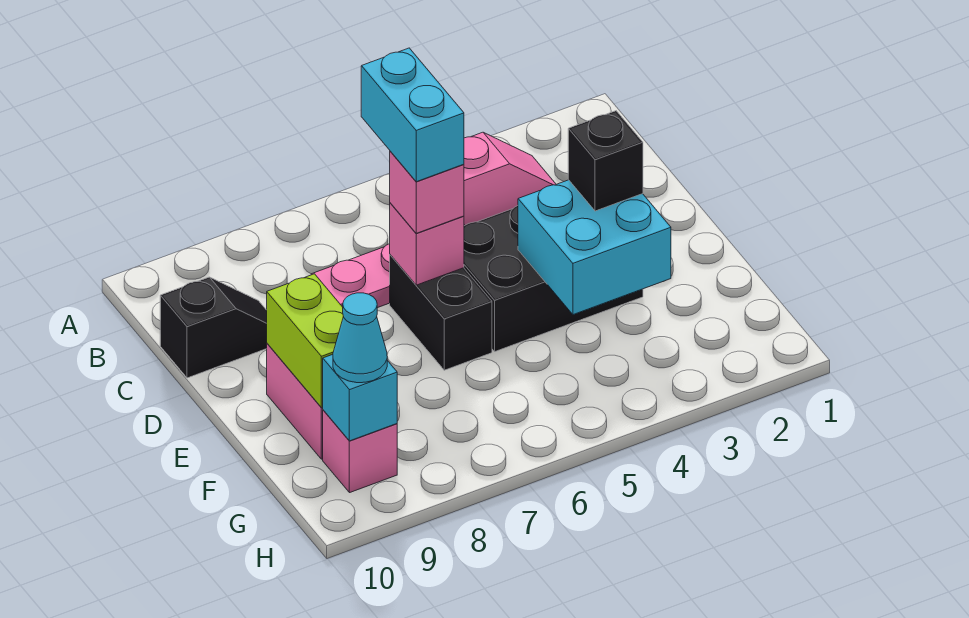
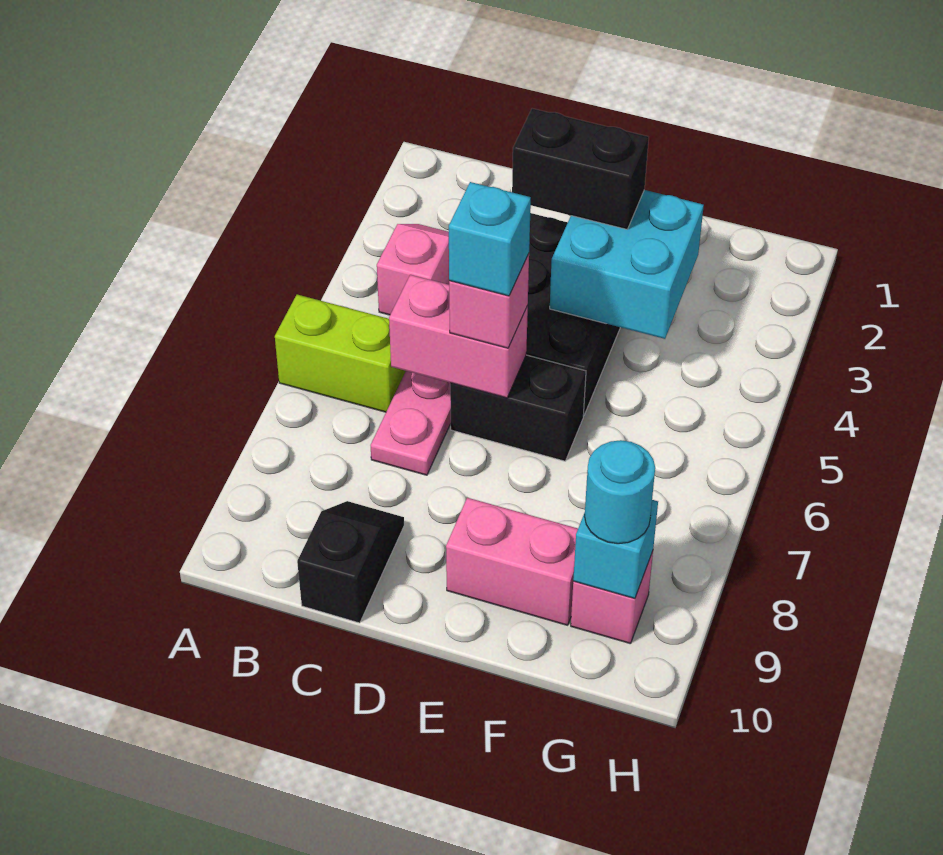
cyan brick C6:D6 level 4 -> cyan brick D6 level 4
pink brick D6 level 2 -> pink brick C6:D6 level 2
black brick E3 level 3 -> black brick D3:E3 level 3
lime brick E9:F9 level 2 -> lime brick A6:B6 level 1
cyan cone G9 level 3 -> cyan round brick G9 level 3

